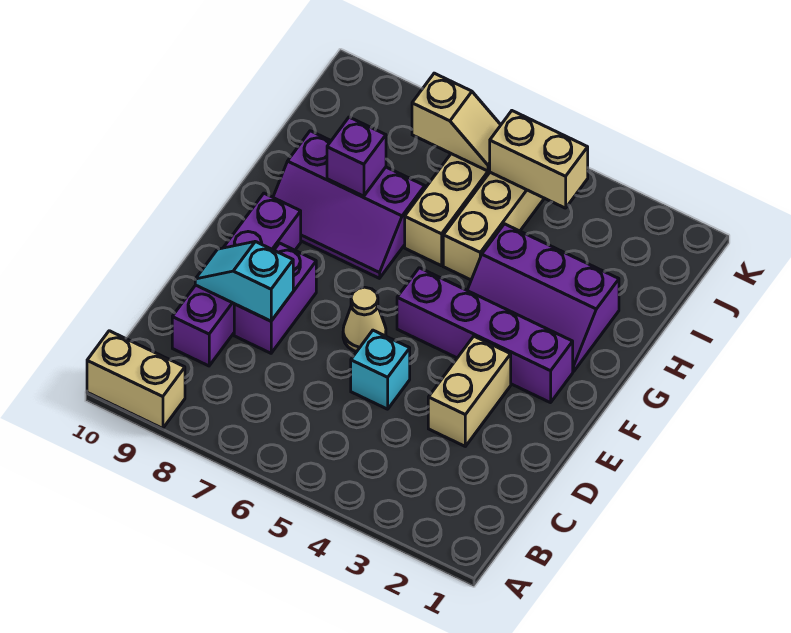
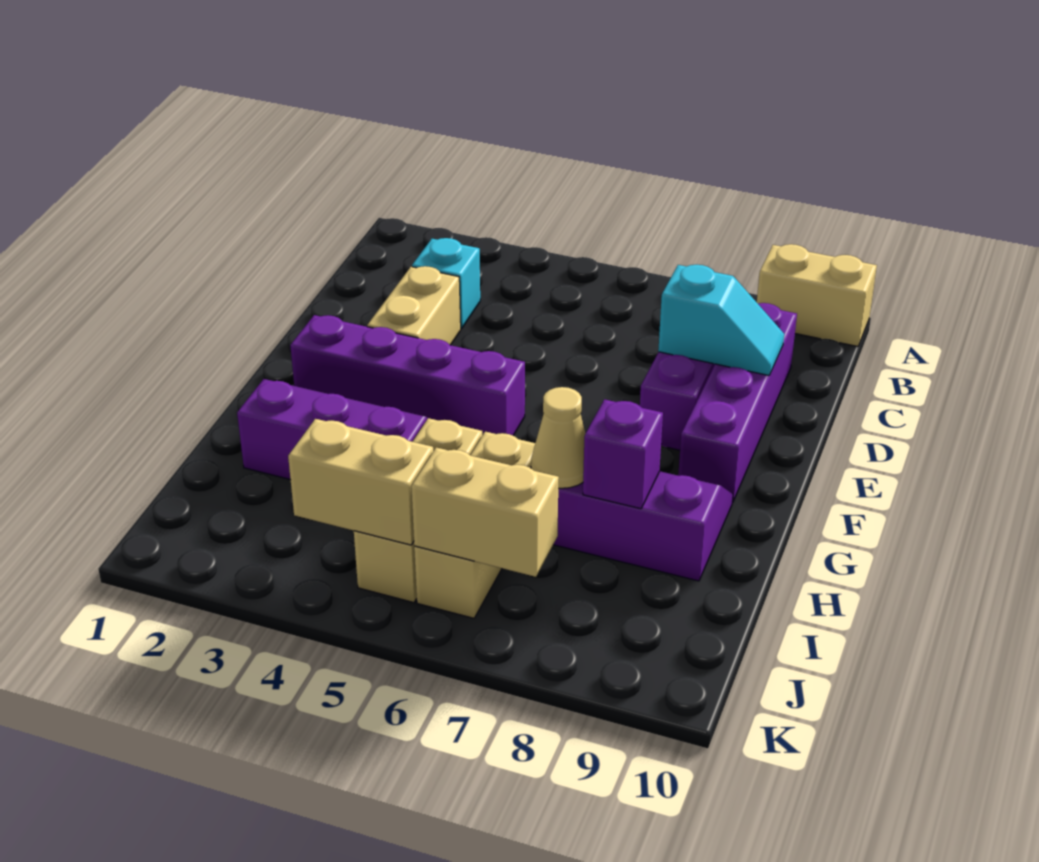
cyan brick D5 level 1 -> cyan brick C3 level 1
tan cone E6 level 1 -> tan cone H7 level 2
tan slope J6:J7 level 2 top 7 -> tan brick J6:J7 level 2

